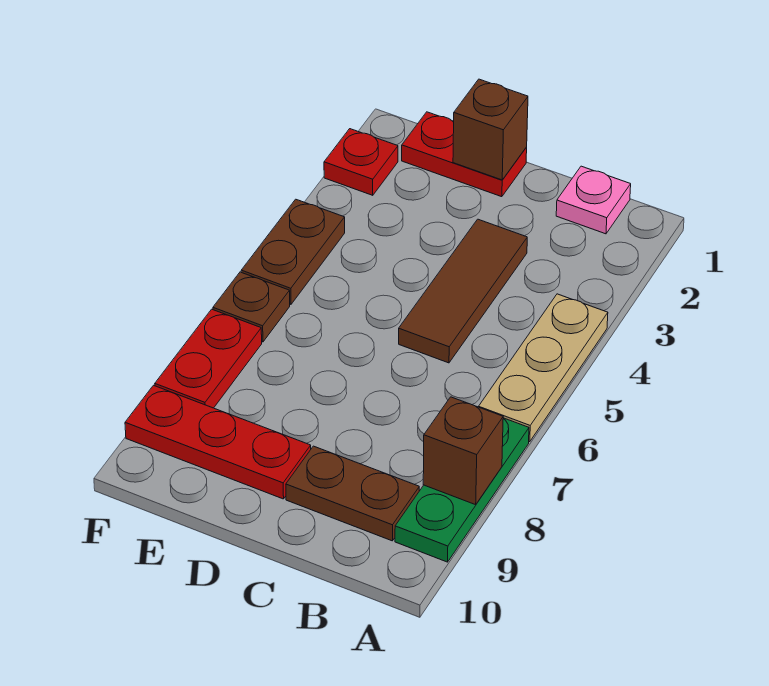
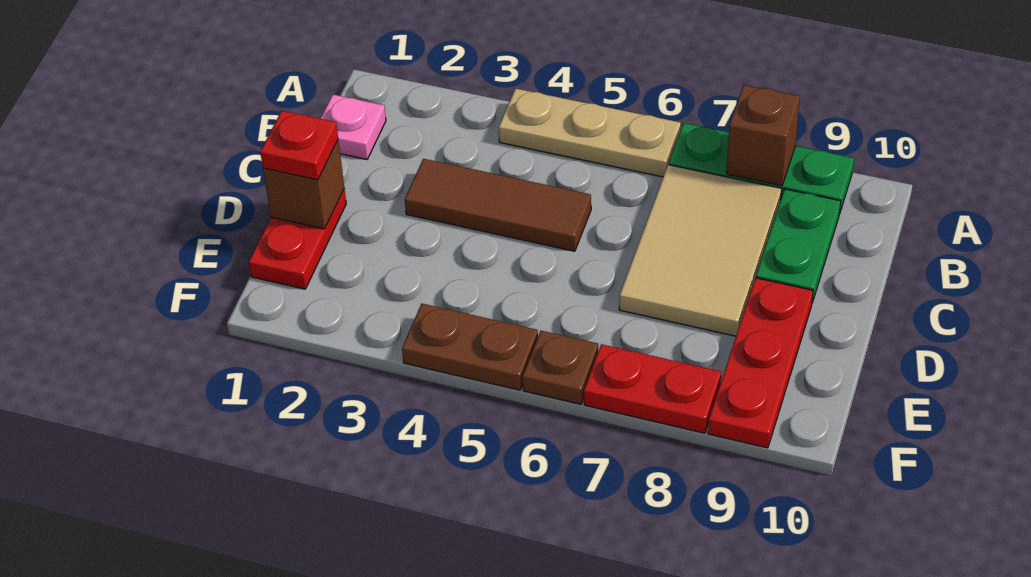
none -> tan tile B7:D8 level 1
brown plate B9:C9 level 1 -> green plate B9:C9 level 1
red plate F2 level 1 -> red plate D1 level 3

